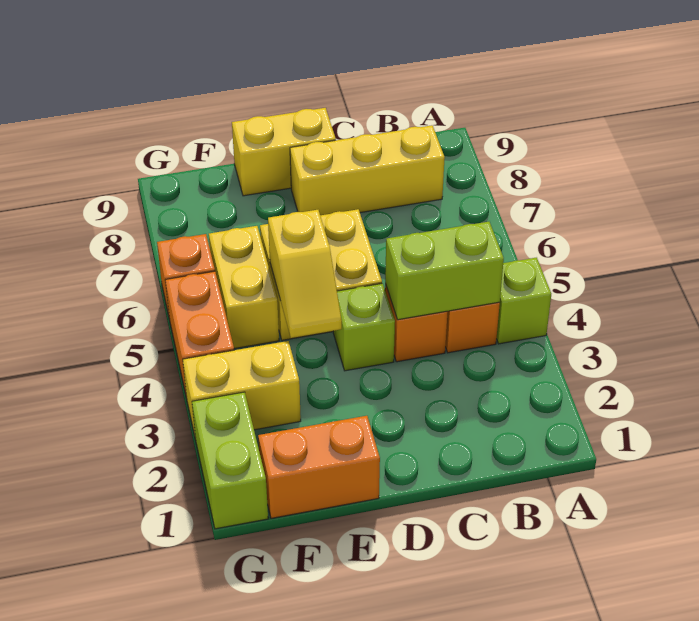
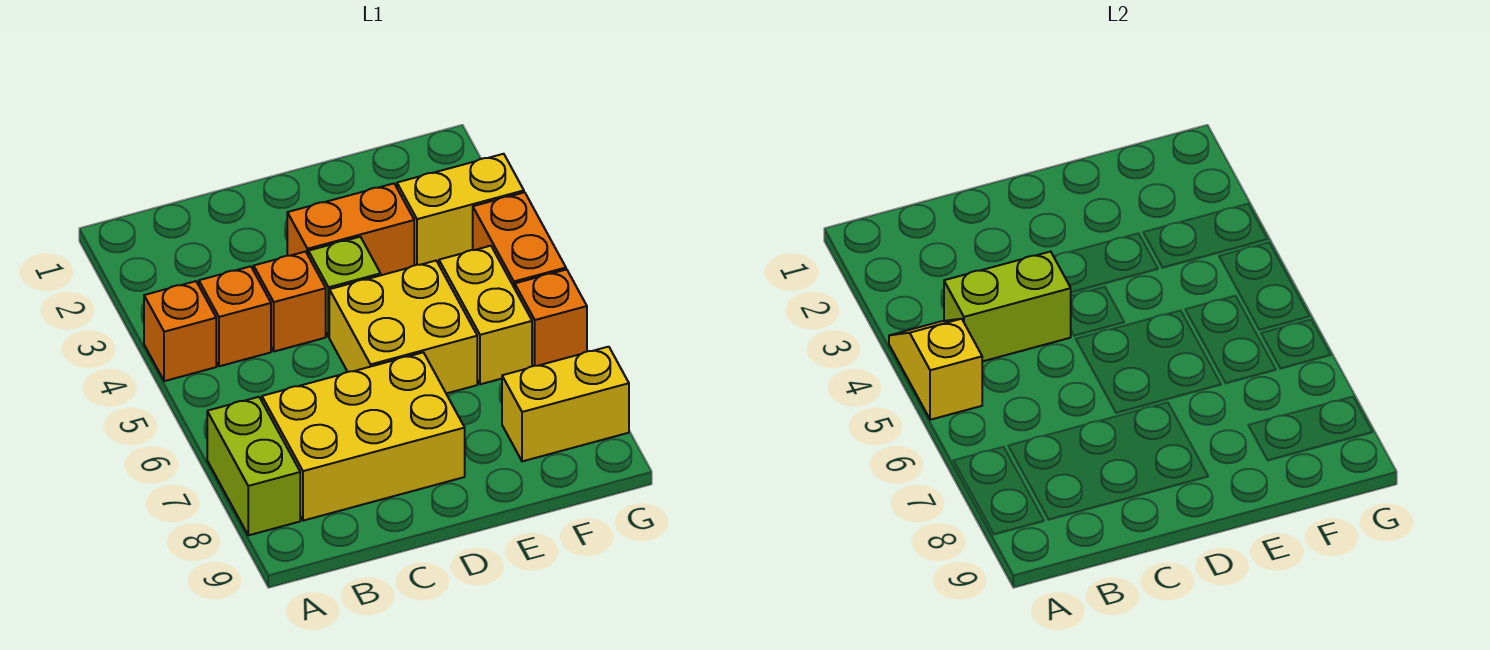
lime brick A4 level 1 -> orange brick A4 level 1
yellow brick B8:D8 level 1 -> yellow brick B7:D8 level 1
yellow brick D9:E9 level 1 -> yellow brick F8:G8 level 1
orange brick E1:F1 level 1 -> orange brick D3:E3 level 1
yellow slope E4:E5 level 2 top 5 -> yellow slope A4:A5 level 2 top 5
lime brick G1:G2 level 1 -> lime brick A7:A8 level 1

